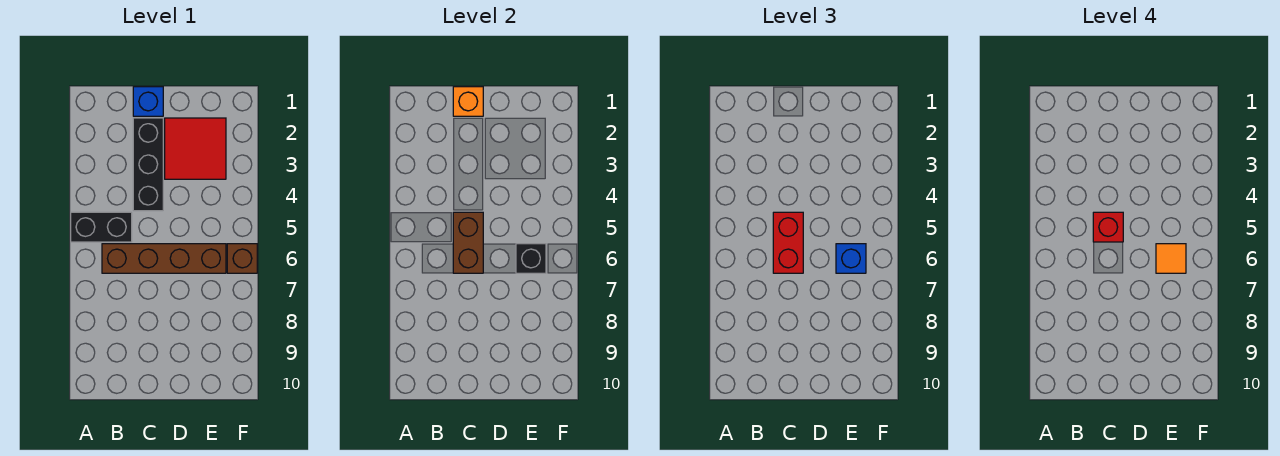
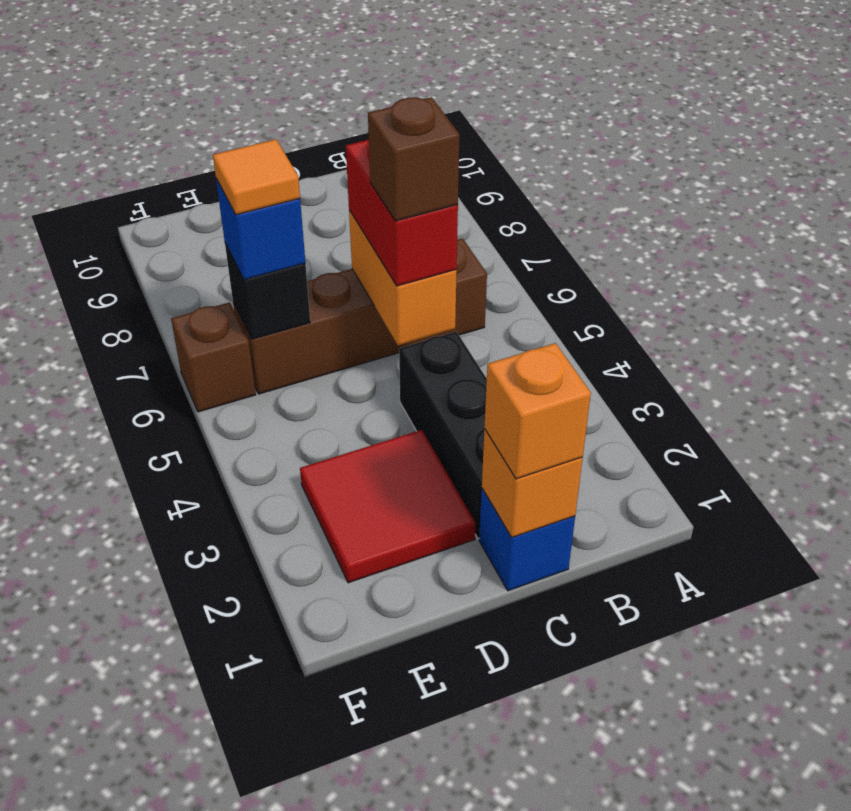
black brick A5:B5 level 1 -> none
none -> orange brick C1 level 3
brown brick C5:C6 level 2 -> orange brick C5:C6 level 2
red brick C5 level 4 -> brown brick C5 level 4

